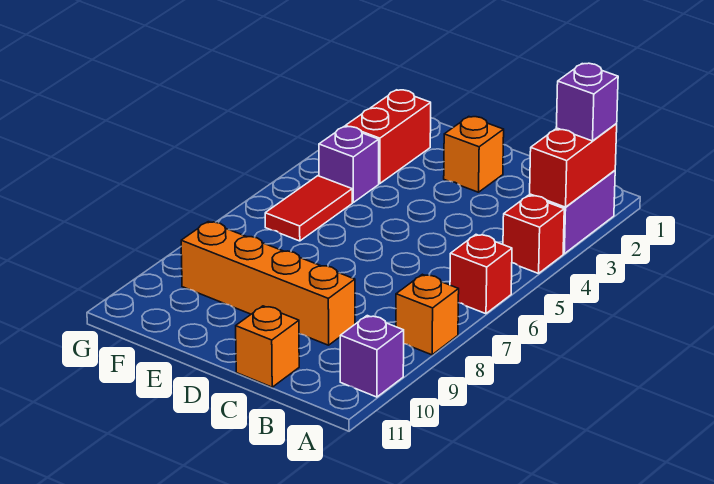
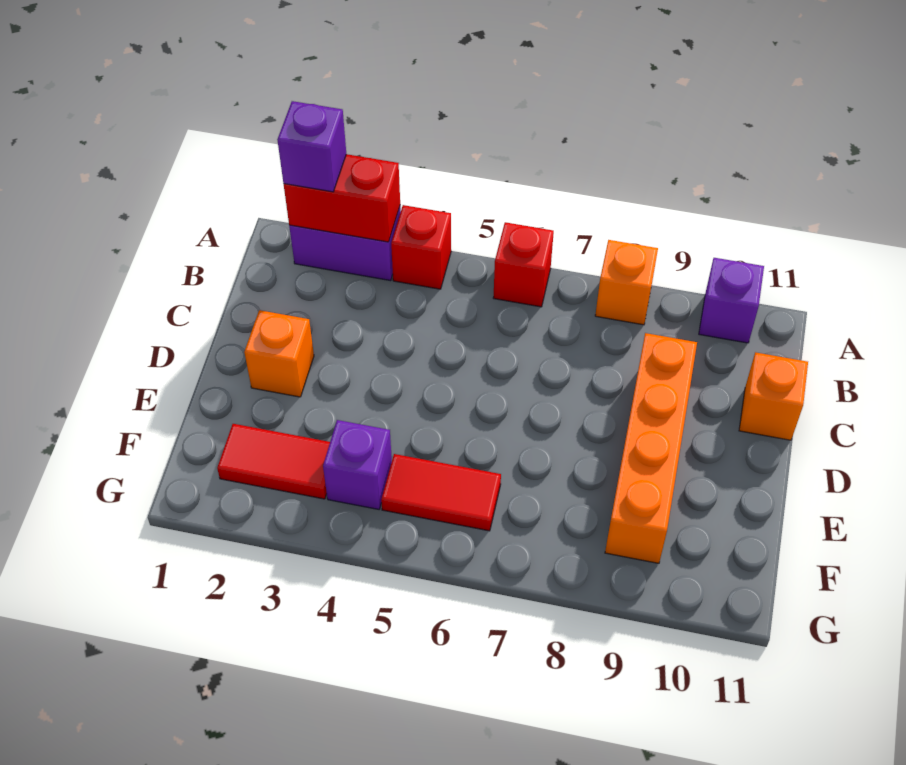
red brick F2:F3 level 1 -> red tile F2:F3 level 1

